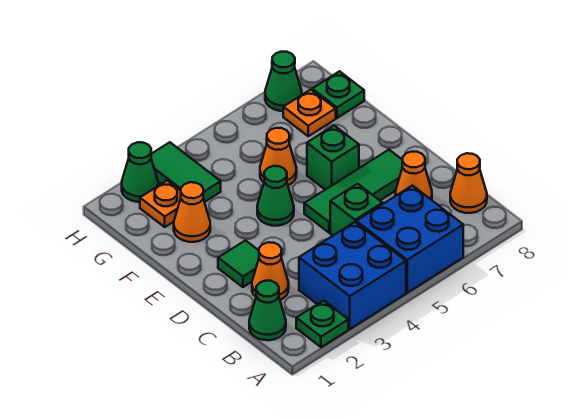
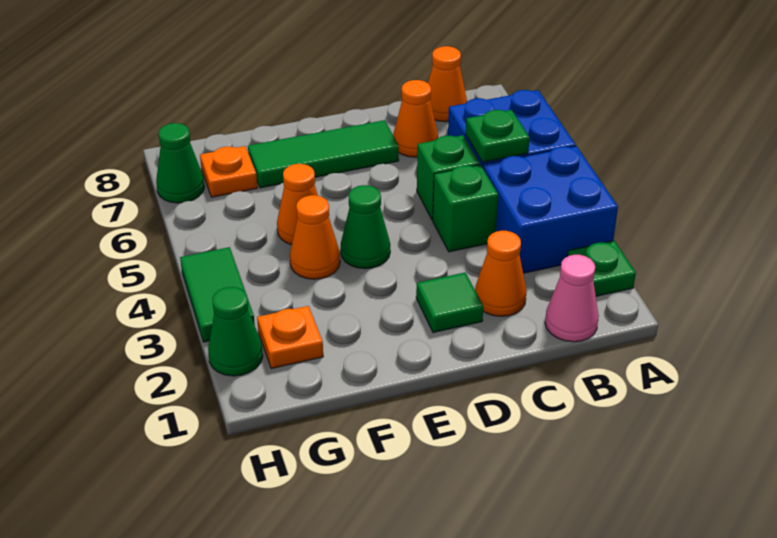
green cone B1 level 1 -> pink cone B1 level 1
green tile D5:D7 level 1 -> green tile D7:F7 level 1
green brick E6 level 1 -> green brick C4 level 1
orange cone F2 level 1 -> orange cone F4 level 1
green tile G3:H3 level 1 -> green tile H3:H4 level 1
green plate G8 level 1 -> green plate B5 level 2

